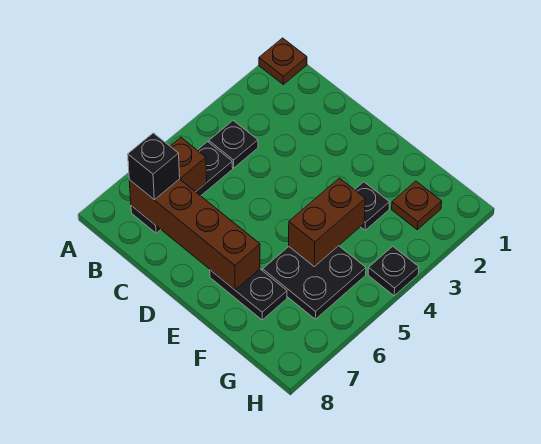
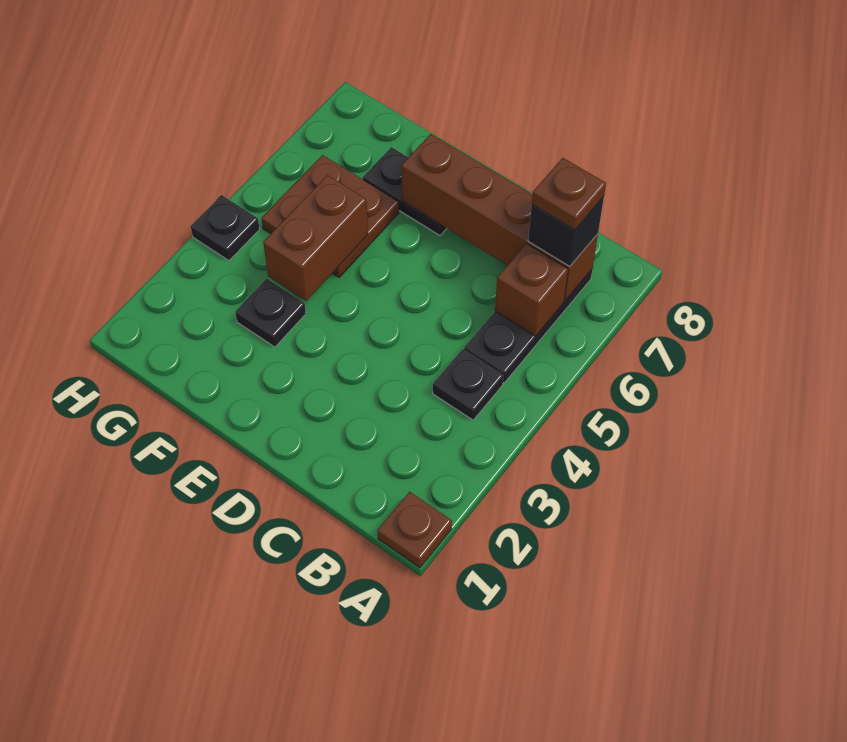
black plate F5:G6 level 1 -> brown plate F5:G6 level 1
brown plate G2 level 1 -> brown plate B7 level 4

